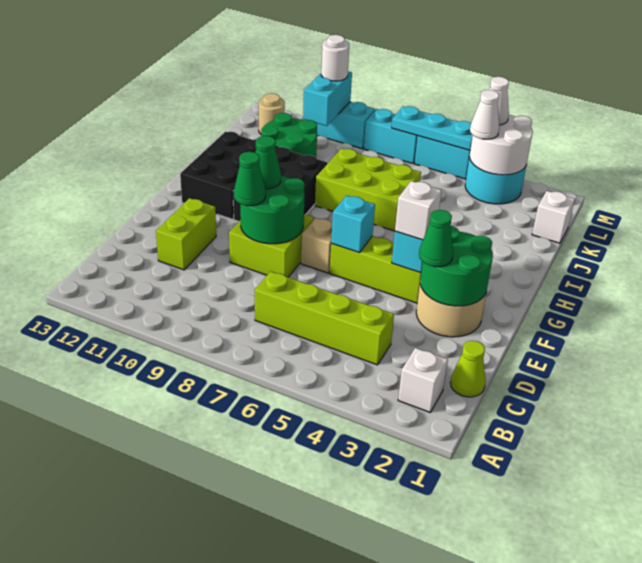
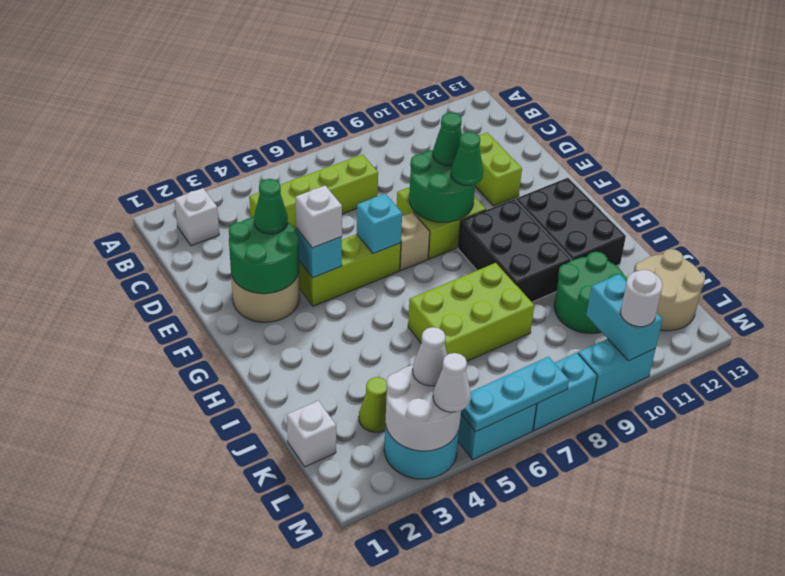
lime cone C1 level 1 -> lime cone K3 level 1
tan round brick L12 level 1 -> tan round brick K12:L13 level 1

